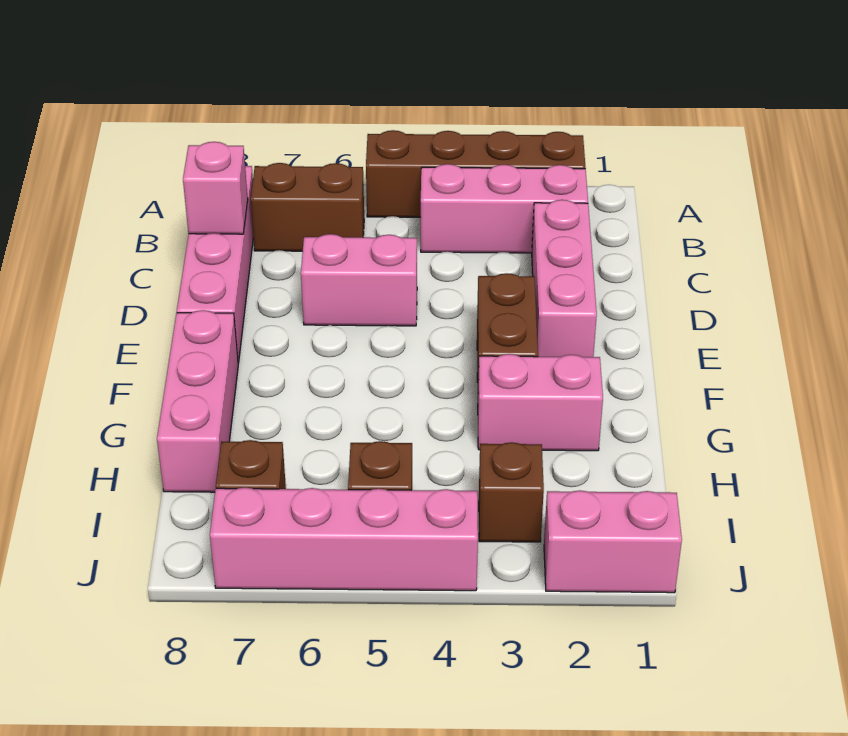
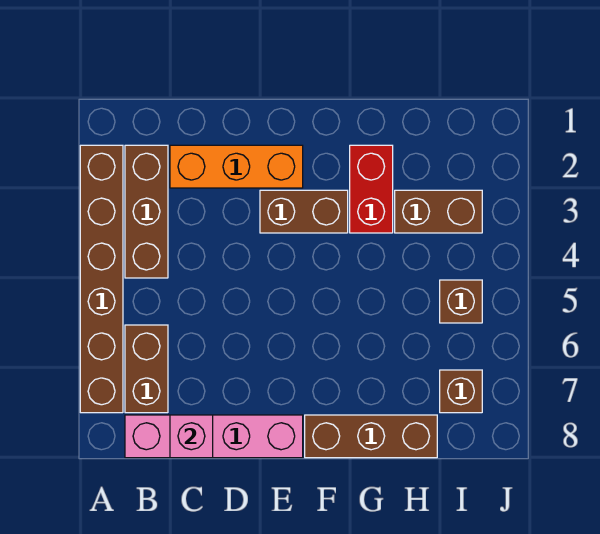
brown brick A2:A5 level 1 -> brown brick A2:A7 level 1
pink brick B2:B4 level 1 -> brown brick B2:B4 level 1
pink brick C2:E2 level 1 -> orange brick C2:E2 level 1
pink brick D5:D6 level 1 -> none
pink brick F8:H8 level 1 -> brown brick F8:H8 level 1
pink brick G2:G3 level 1 -> red brick G2:G3 level 1
brown brick I3 level 1 -> brown brick H3:I3 level 1
pink brick J1:J2 level 1 -> none
pink brick J4:J7 level 1 -> none

